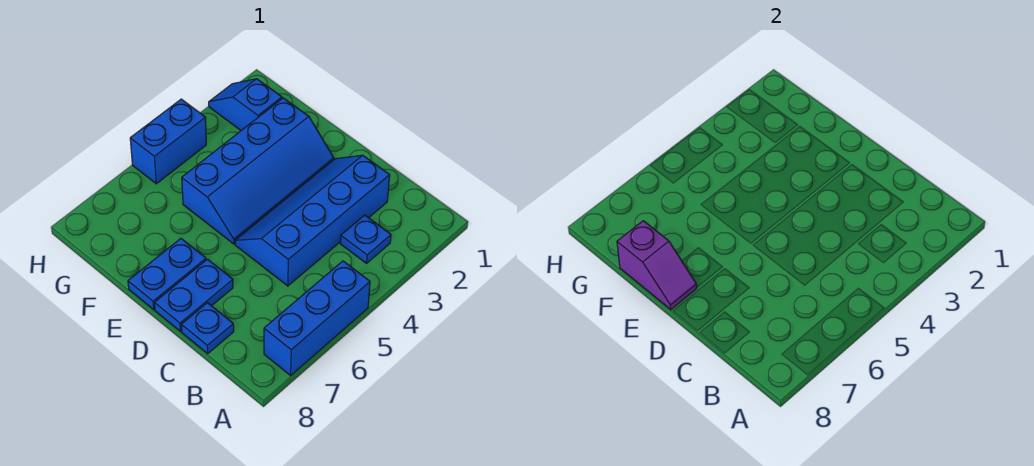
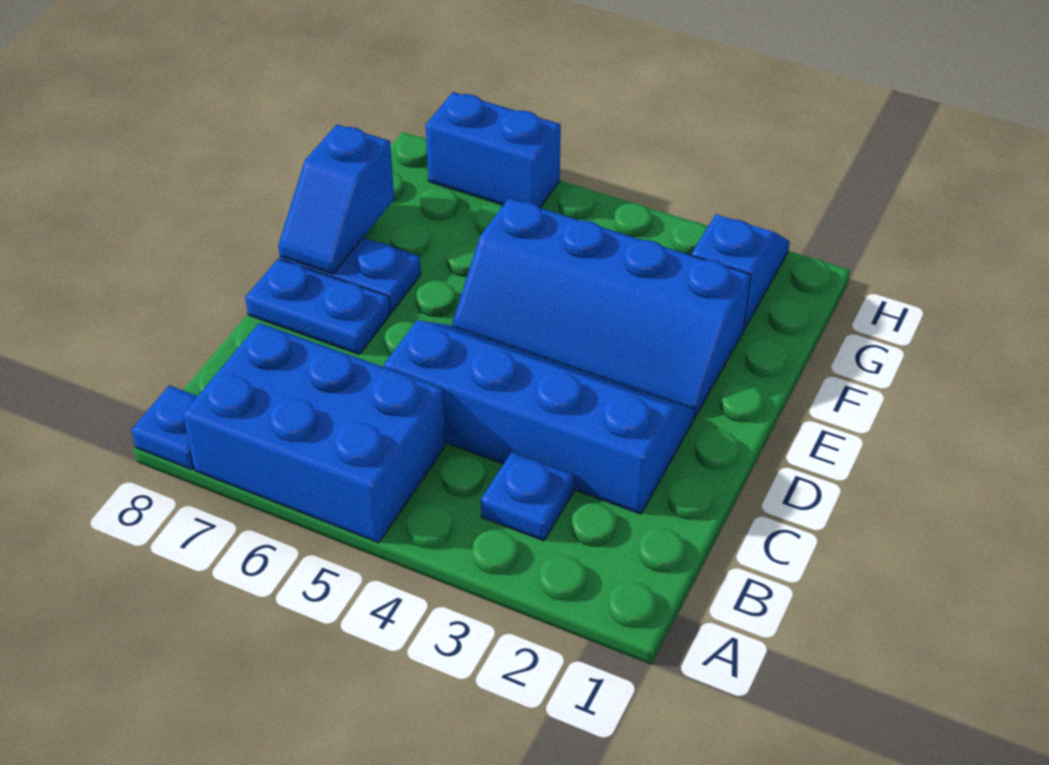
blue brick A5:A7 level 1 -> blue brick A5:B7 level 1
blue plate C8 level 1 -> blue plate A8 level 1
purple slope E8:F8 level 2 top F -> blue slope E8:F8 level 2 top F
blue brick H4:H5 level 1 -> blue brick H6:H7 level 1

